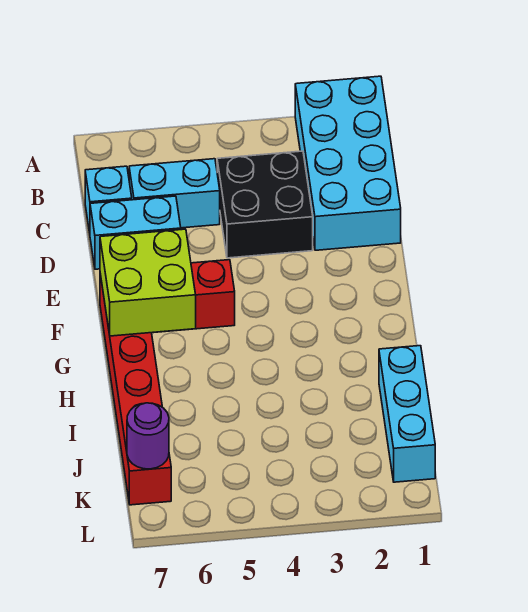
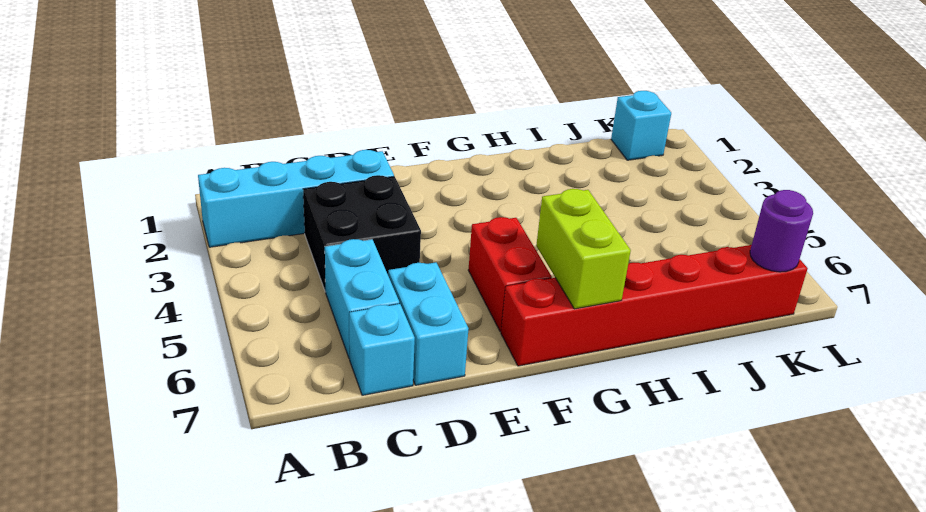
cyan brick A1:D2 level 1 -> cyan brick A2:D2 level 1
lime brick F6:G7 level 2 -> lime brick G6:G7 level 2
cyan brick I1:K1 level 1 -> cyan brick K1 level 1

